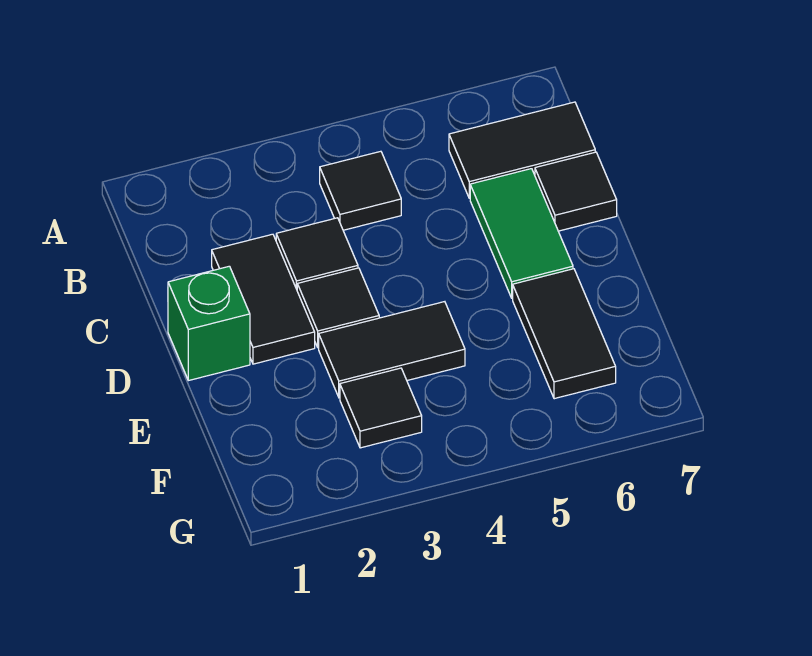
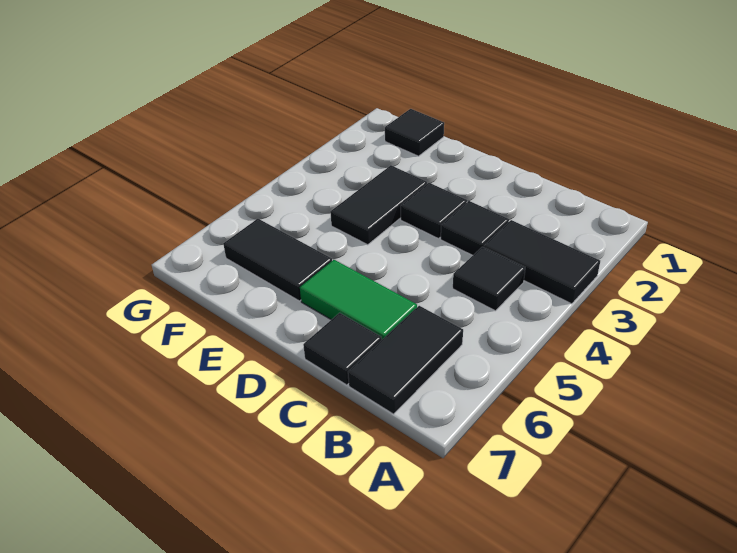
black tile C2:D2 level 1 -> black tile A3:B3 level 1
green brick D1 level 1 -> none
black tile F3 level 1 -> black tile F1 level 1

